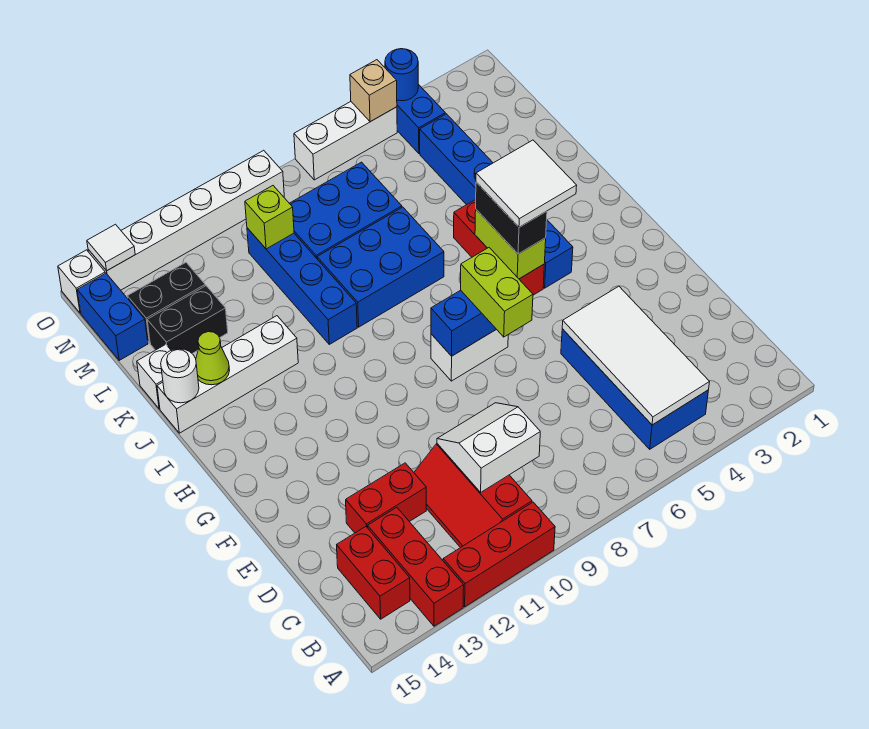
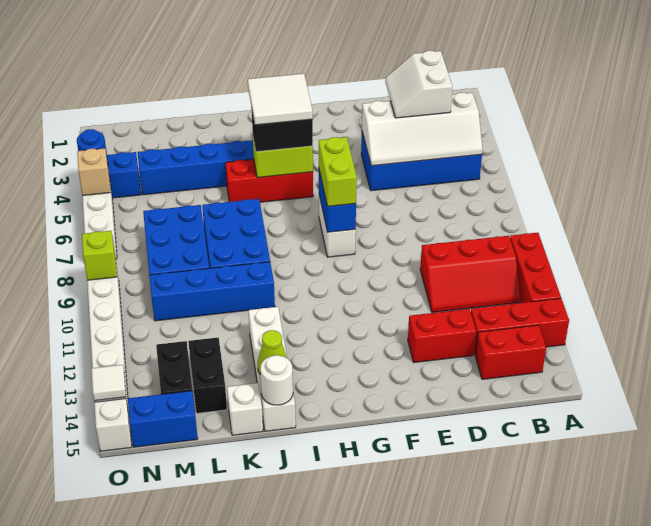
white tile B4:E5 level 2 -> white slope B4:E5 level 2 top 4
white slope C9:D10 level 2 top C -> white slope C3:D4 level 3 top C
red brick D12:D13 level 1 -> red brick D13:E13 level 1
lime brick F7:G7 level 3 -> lime brick G7:G8 level 3
lime brick M10 level 2 -> lime brick O9 level 2

